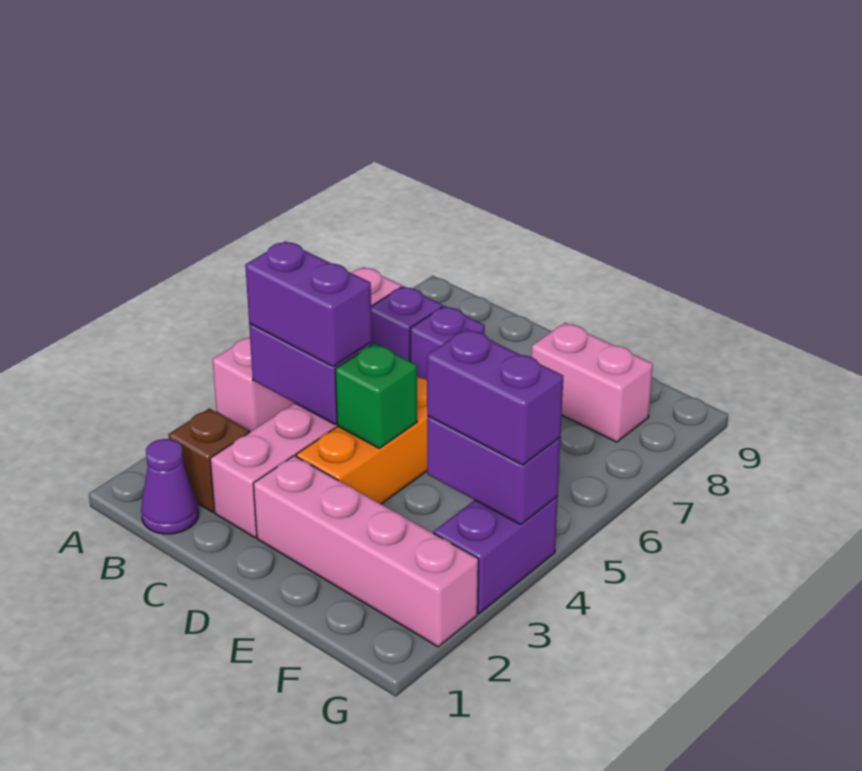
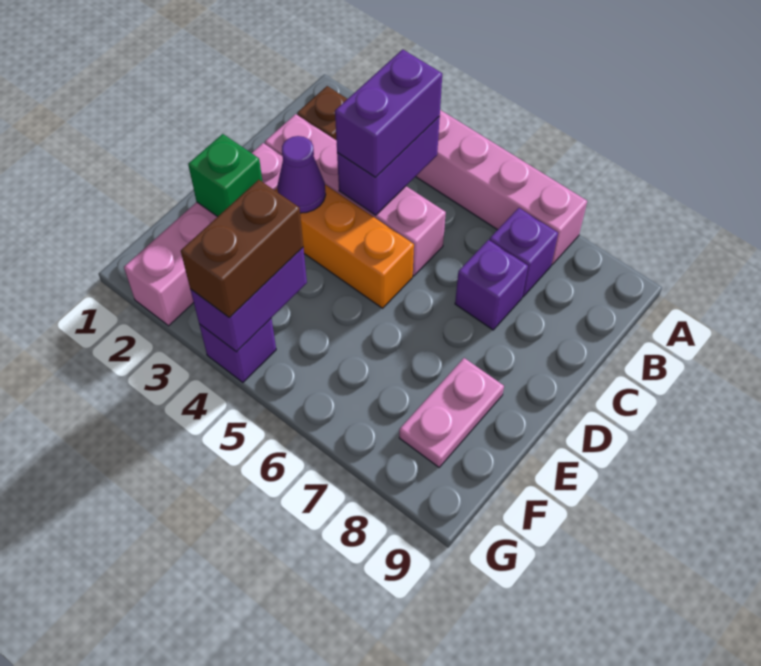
purple cone B1 level 1 -> purple cone D3 level 2
green brick D4 level 2 -> green brick E2 level 2
pink brick E8:F8 level 1 -> pink plate E8:F8 level 1
purple brick F4:G4 level 3 -> brown brick F4:G4 level 3
purple brick G3:G4 level 1 -> purple brick G4 level 1

